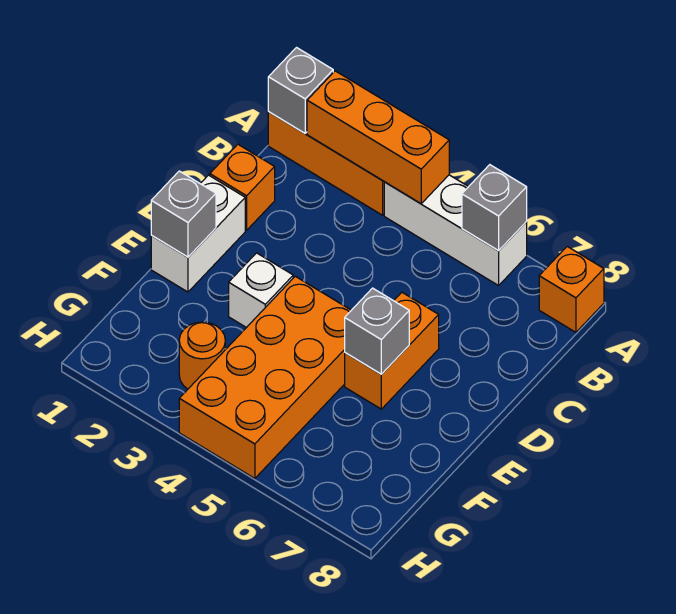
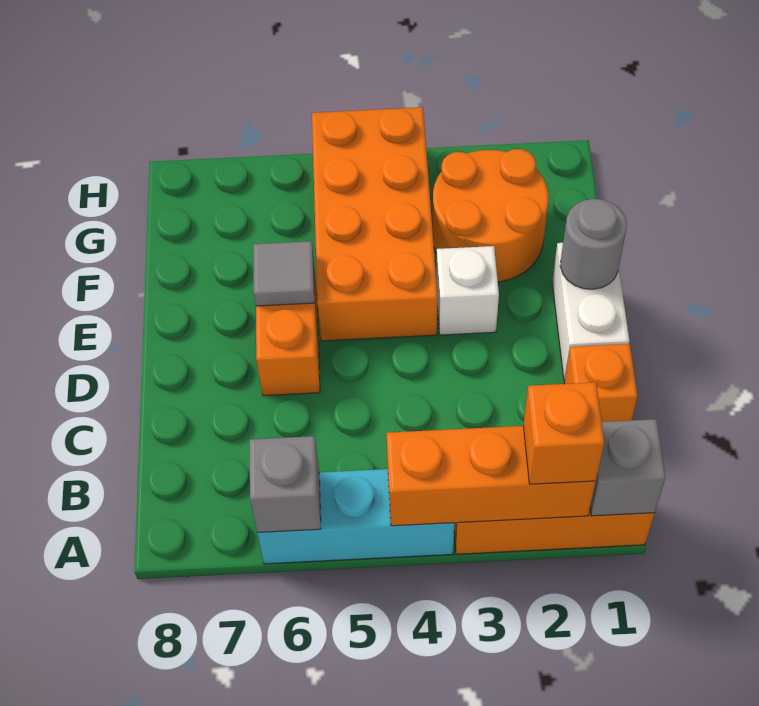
white brick A4:A6 level 1 -> cyan brick A4:A6 level 1
orange brick A8 level 1 -> orange brick A2 level 3
grey brick E1 level 2 -> grey round brick E1 level 2
grey brick E6 level 2 -> grey tile E6 level 2
orange round brick G3 level 1 -> orange round brick F2:G3 level 1

